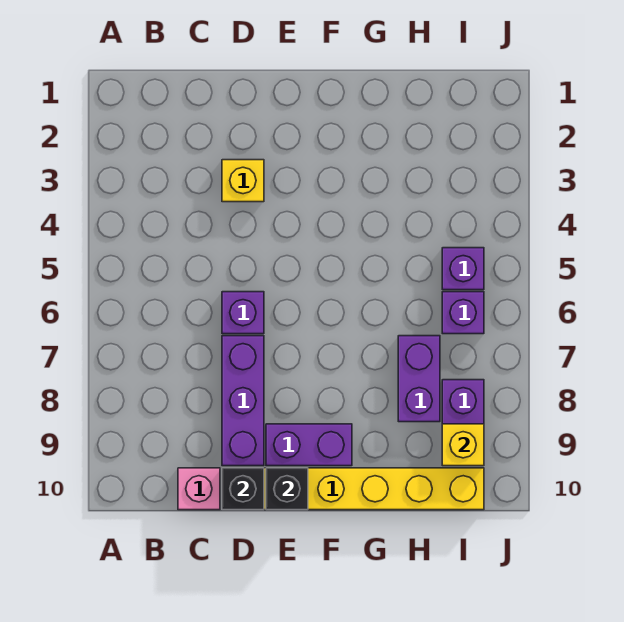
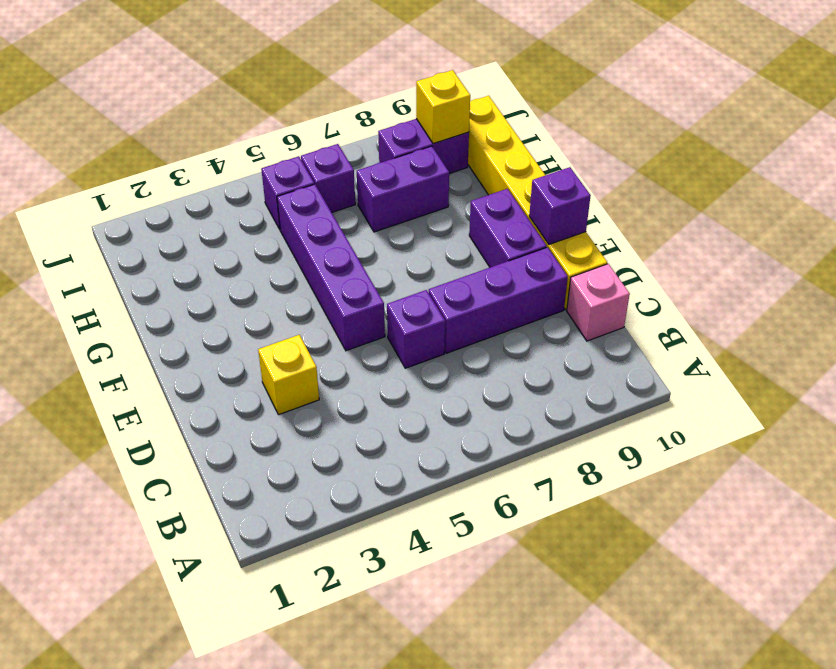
black brick D10 level 2 -> none
none -> purple brick E5:H5 level 1
black brick E10 level 2 -> purple brick E10 level 2

